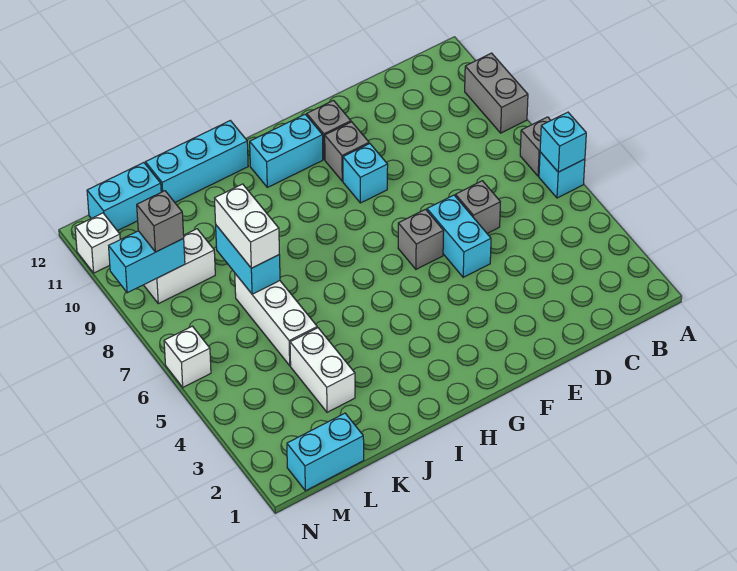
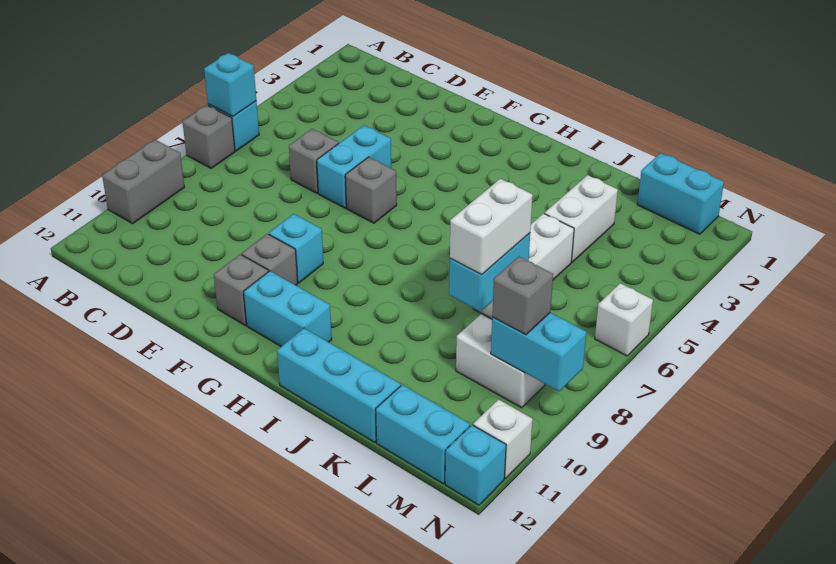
none -> cyan brick N12 level 1

